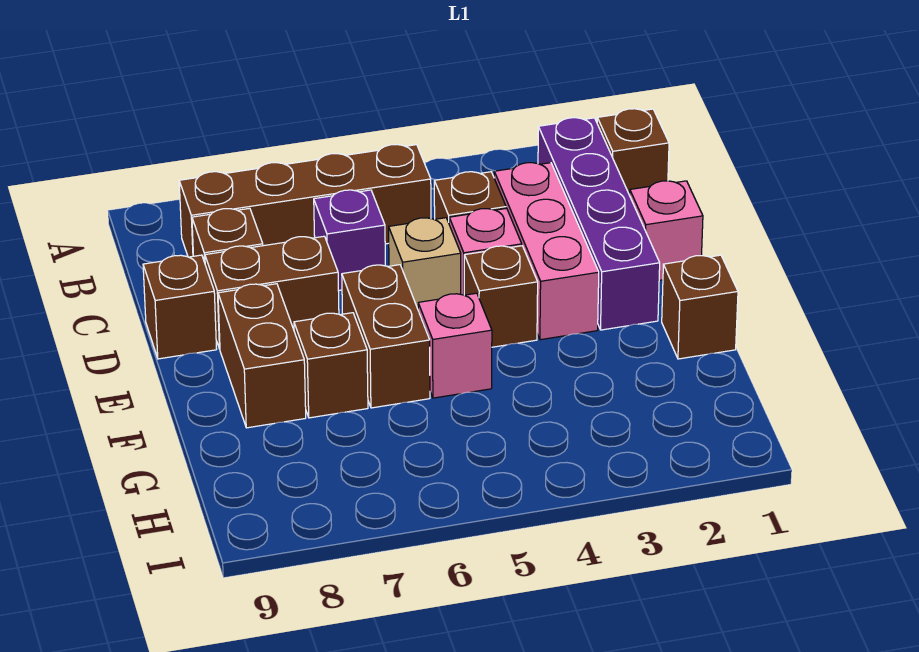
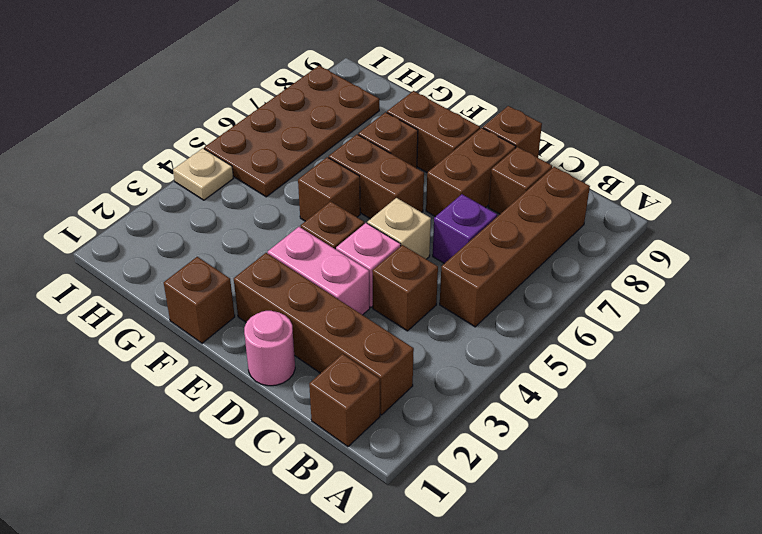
purple brick B2:E2 level 1 -> brown brick B2:E2 level 1
pink brick C3:E3 level 1 -> pink brick D3:E3 level 1
pink brick D1 level 1 -> pink round brick D1 level 1
pink brick F5 level 1 -> brown brick F5 level 1
none -> brown plate H5:I8 level 1
none -> tan plate I4 level 1

